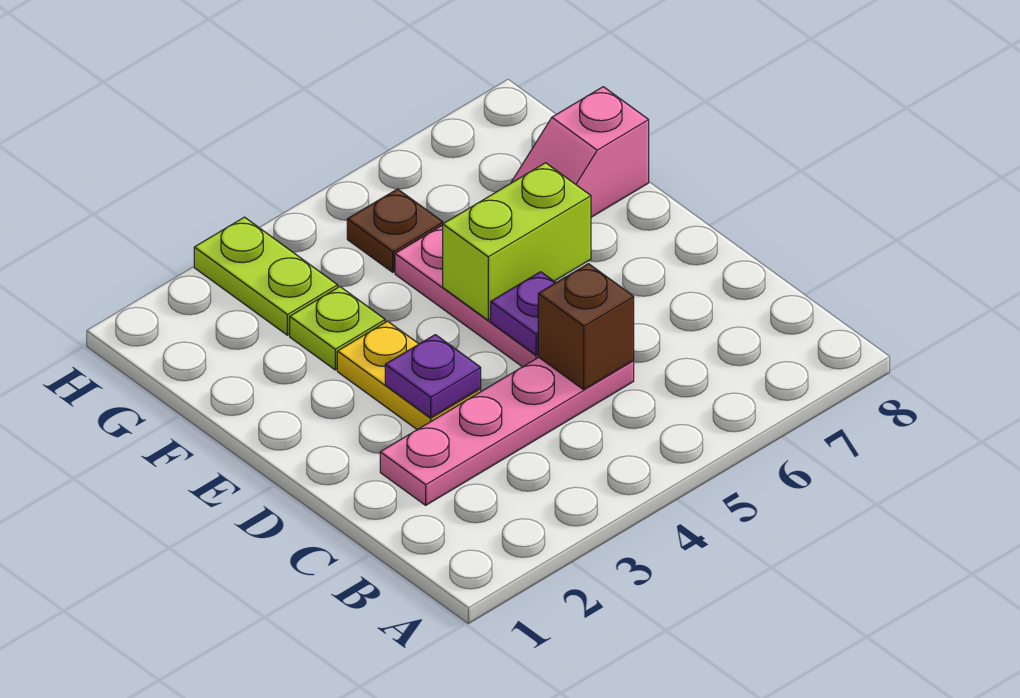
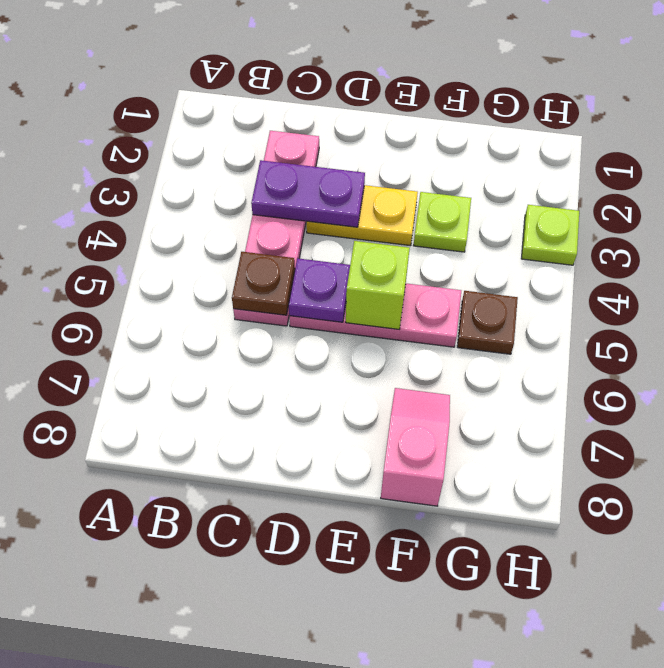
brown brick C5 level 2 -> brown plate C5 level 2
purple plate D3 level 2 -> purple plate C3:D3 level 2
lime brick E5:E6 level 2 -> lime brick E5 level 2
lime plate G3:H3 level 1 -> lime plate H3 level 1

